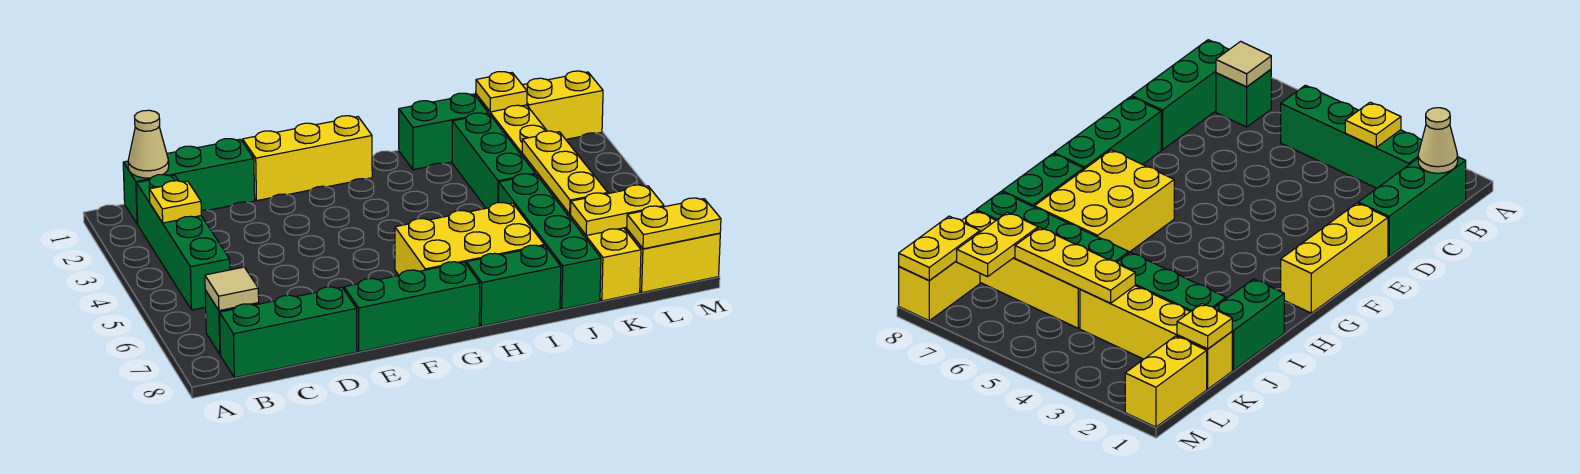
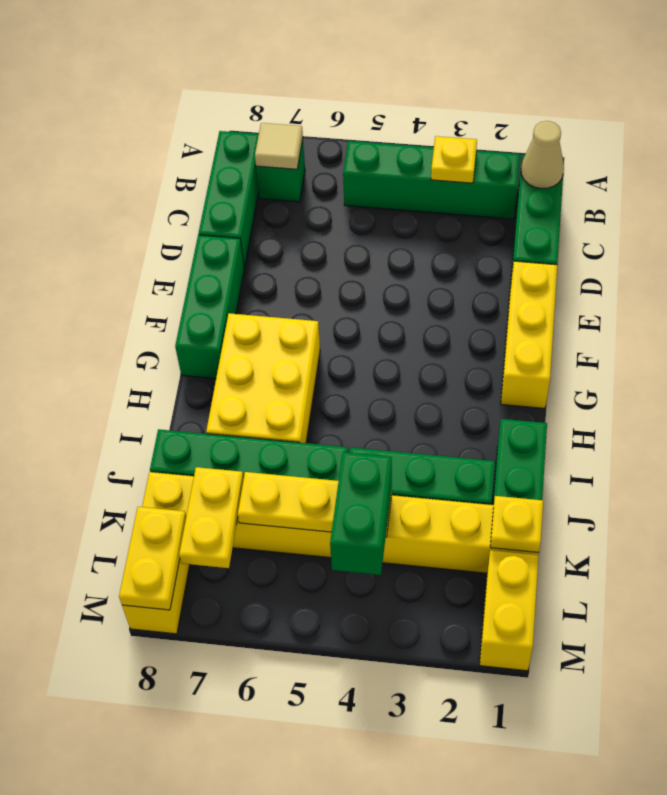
green brick H8:I8 level 1 -> green brick K4:L4 level 3

